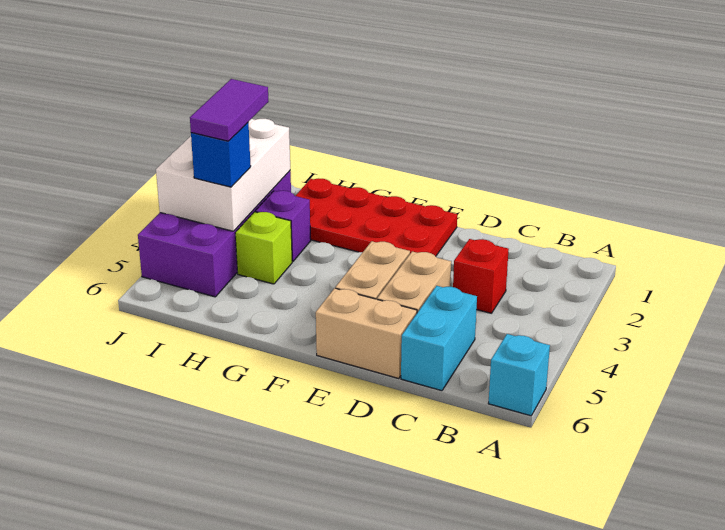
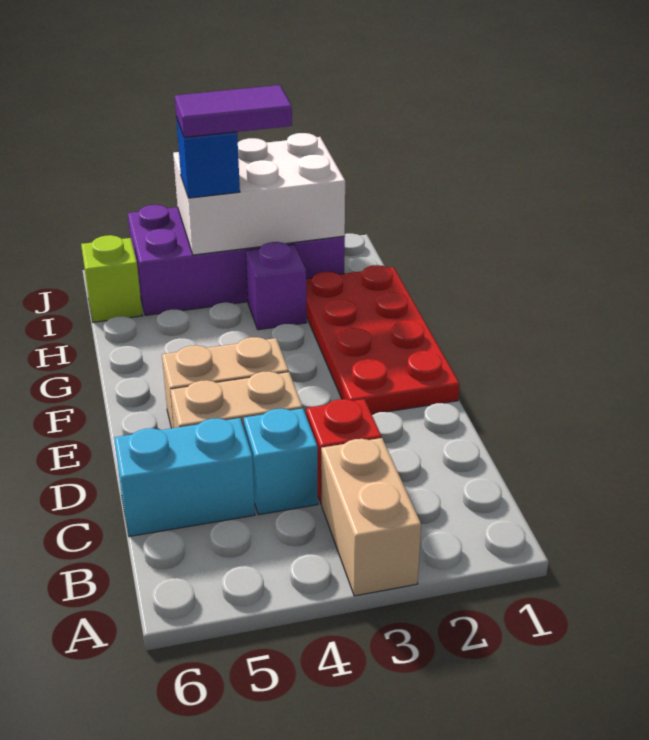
cyan brick A6 level 1 -> cyan brick C4 level 1
tan brick D6:E6 level 1 -> tan brick A3:B3 level 1
lime brick H4 level 1 -> lime brick I6 level 1

